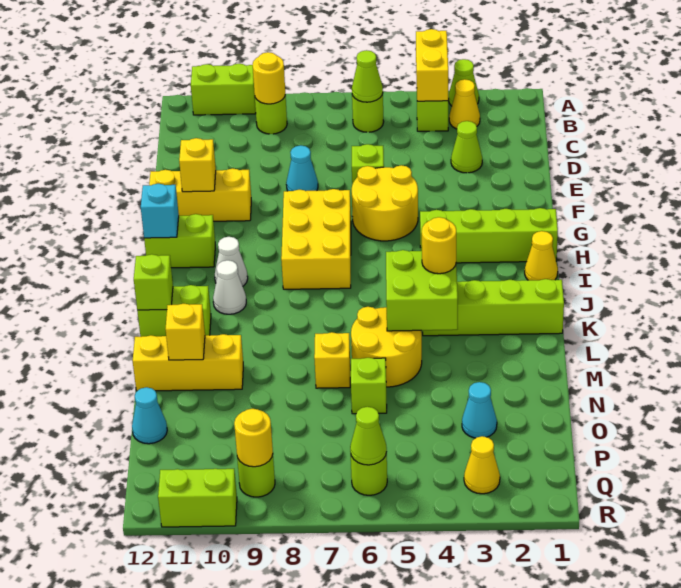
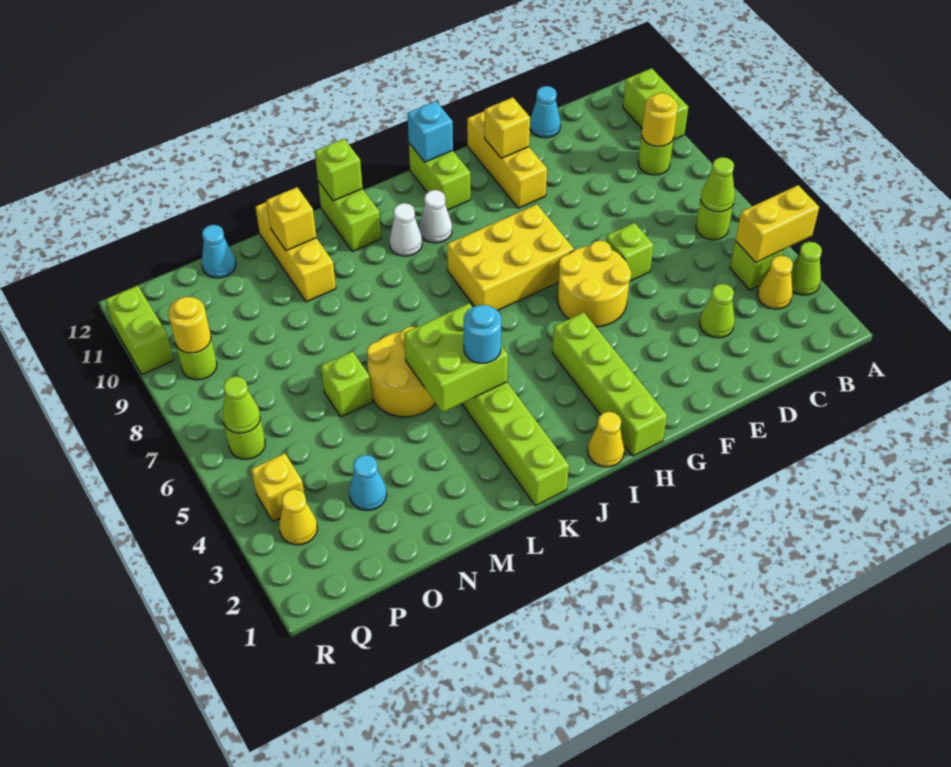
cyan cone E8 level 1 -> cyan cone D12 level 1
yellow round brick K4 level 3 -> cyan round brick K4 level 3
yellow brick M7 level 1 -> yellow brick Q4 level 1

